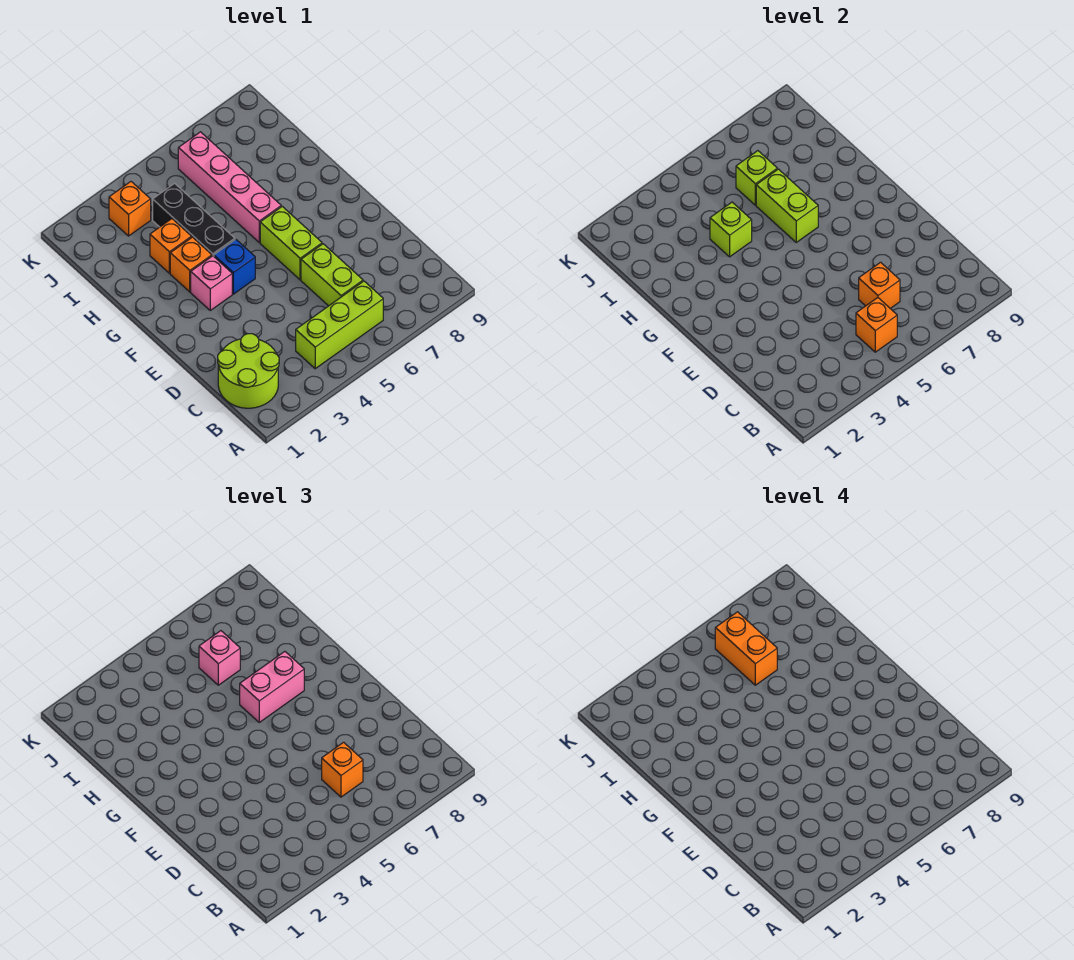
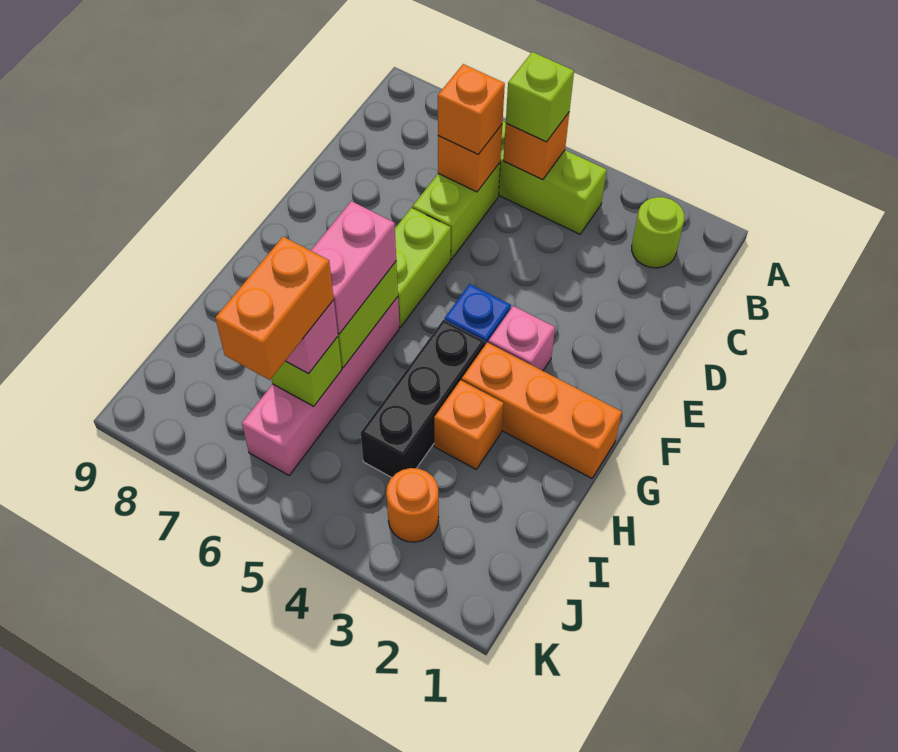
lime round brick B1:C2 level 1 -> lime round brick B2 level 1
orange brick G3 level 1 -> orange brick G1:G3 level 1
pink brick G6:G7 level 3 -> pink brick G6:H6 level 3
lime brick H4 level 2 -> lime brick B5 level 3
orange brick J3 level 1 -> orange round brick J3 level 1

